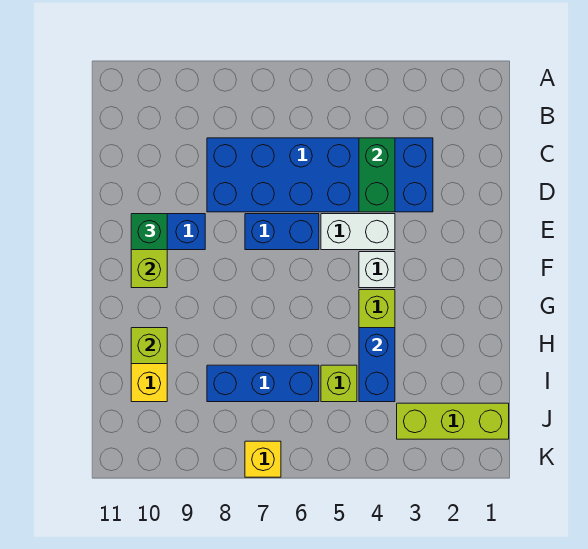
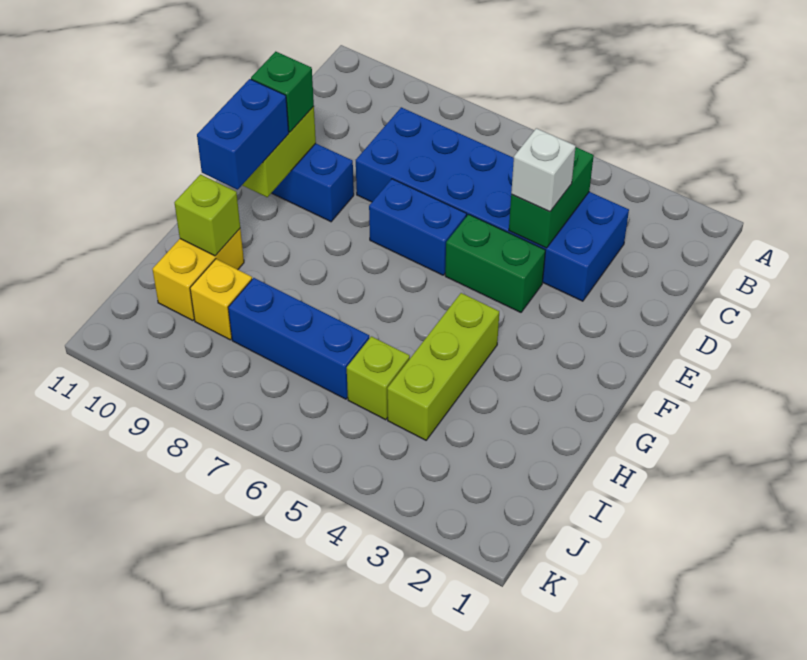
white brick E4:E5 level 1 -> green brick E4:E5 level 1
white brick F4 level 1 -> white brick D4 level 3
blue brick H4:I4 level 2 -> blue brick F10:G10 level 3
lime brick J1:J3 level 1 -> none
yellow brick K7 level 1 -> yellow brick I9 level 1

